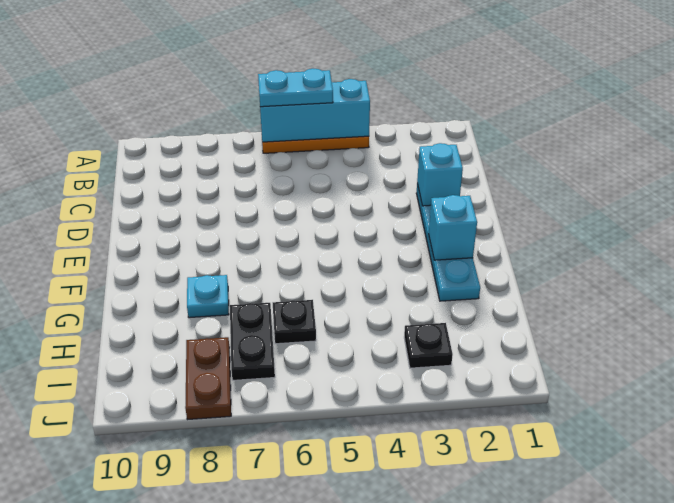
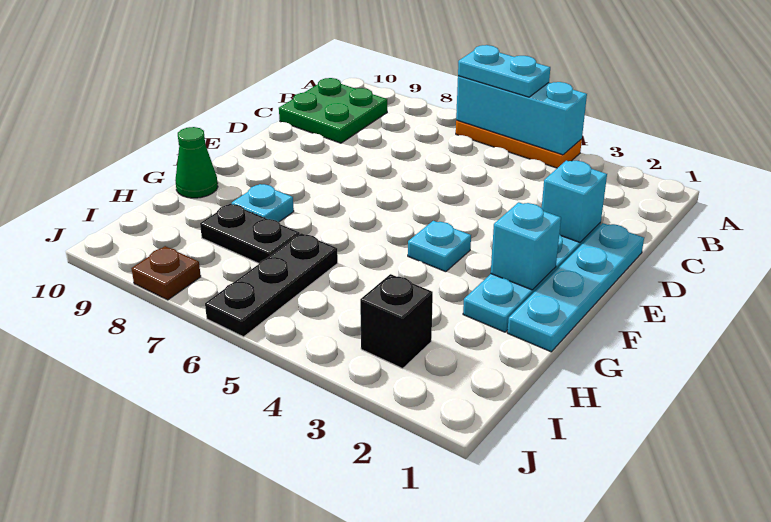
none -> green plate B9:C10 level 1
none -> cyan plate D1:G1 level 1
none -> cyan plate F4 level 1
none -> green cone G10 level 1
black plate H6 level 1 -> black plate H6:J6 level 1
black plate H7:I7 level 1 -> black plate H7:H8 level 1
black plate I3 level 1 -> black brick I3 level 1
brown plate I8:J8 level 1 -> brown plate J8 level 1

